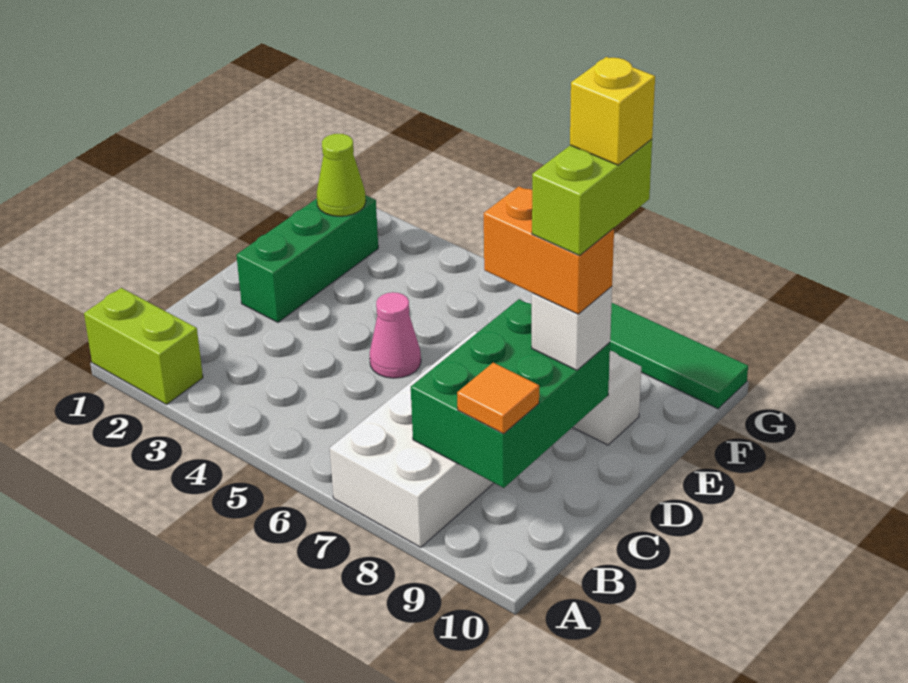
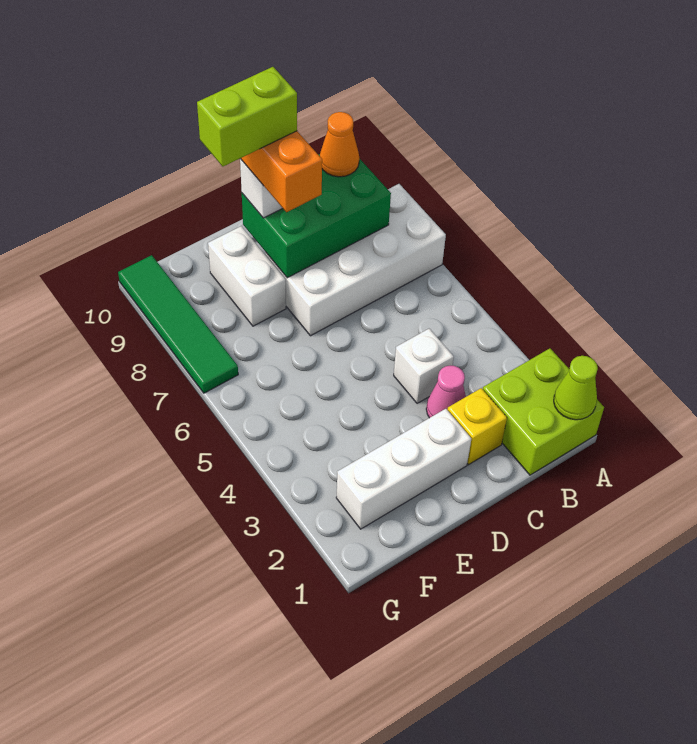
lime brick A1:A2 level 1 -> lime brick A1:B2 level 1
orange tile B9 level 3 -> orange cone B9 level 3
none -> white brick C4 level 1
green brick D2:F2 level 1 -> white brick D2:F2 level 1
pink cone D5 level 1 -> pink cone C3 level 1
yellow brick E9 level 6 -> yellow brick C2 level 1
lime cone F2 level 2 -> lime cone A1 level 2

